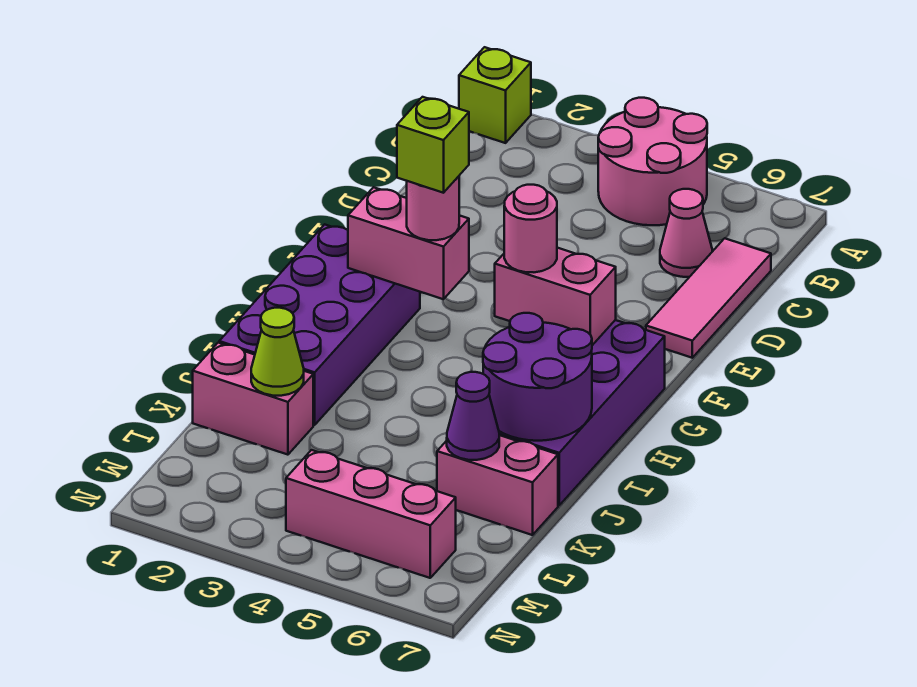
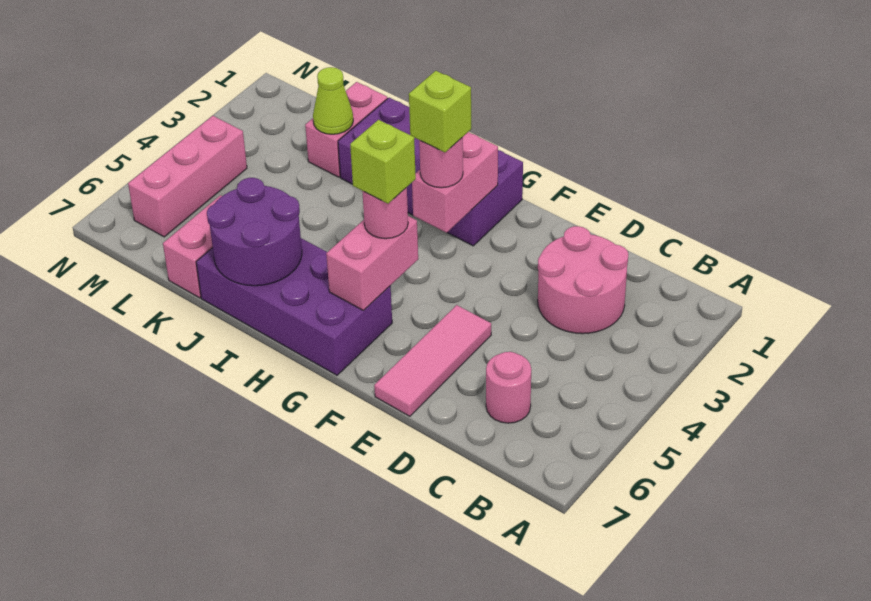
lime brick A1 level 1 -> lime brick G5 level 4
pink round brick A4:B5 level 1 -> pink round brick C2:D3 level 1
pink cone C6 level 1 -> pink round brick C6 level 1
pink tile C7:E7 level 1 -> pink tile E5:E7 level 1
purple cone K6 level 2 -> none

